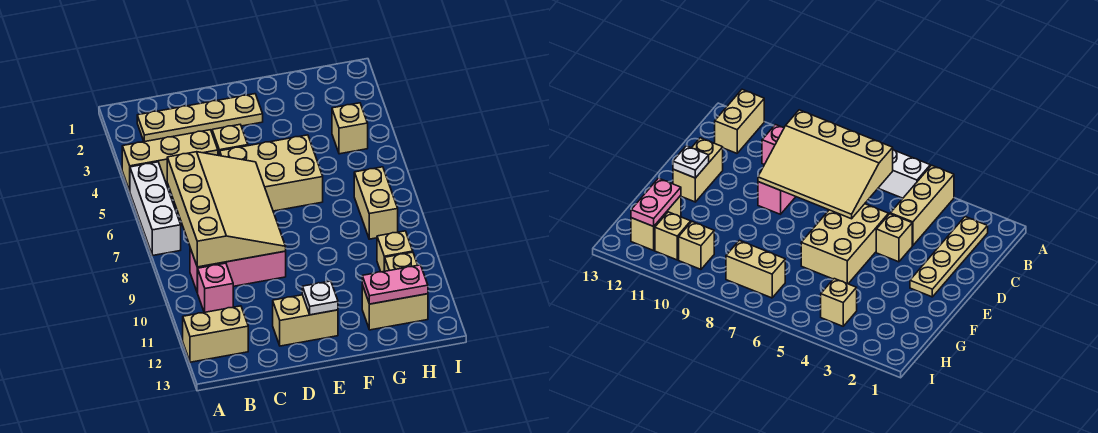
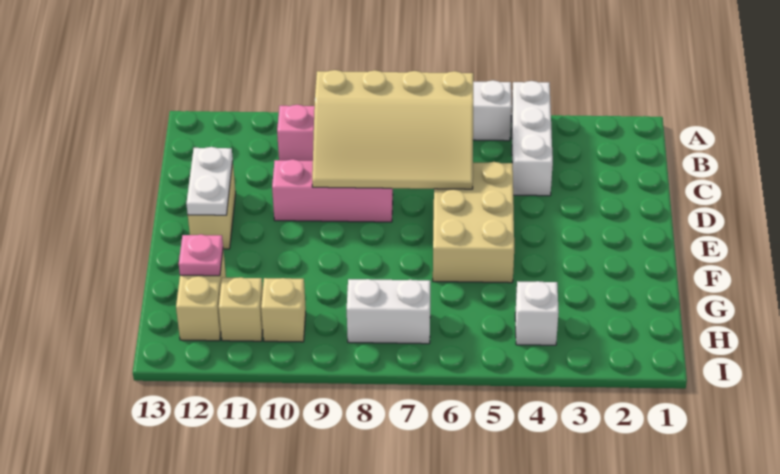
tan brick A4:C4 level 1 -> white brick A4:C4 level 1
tan brick A12:B12 level 1 -> none
tan plate B2:E2 level 1 -> none
pink brick B9:D9 level 1 -> pink brick D8:D10 level 1
tan brick D4 level 1 -> none
white plate E12 level 2 -> white plate D12:E12 level 2
pink plate G12:H12 level 2 -> pink plate G12 level 2
tan brick H4 level 1 -> white brick H4 level 1
tan brick H7:H8 level 1 -> white brick H7:H8 level 1

